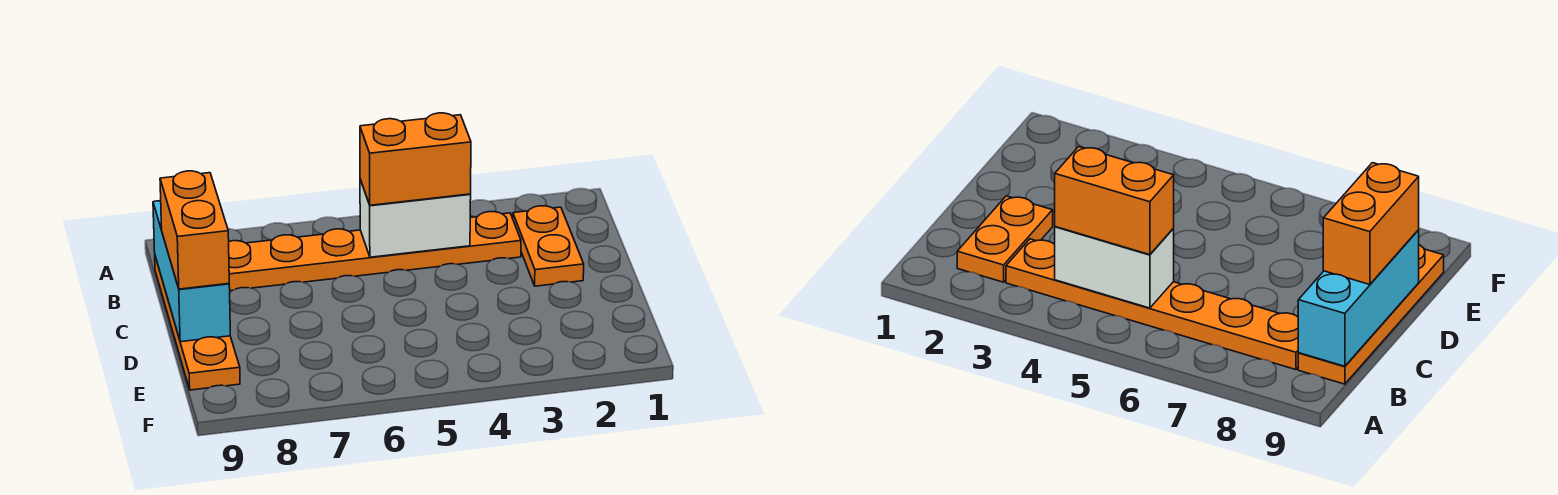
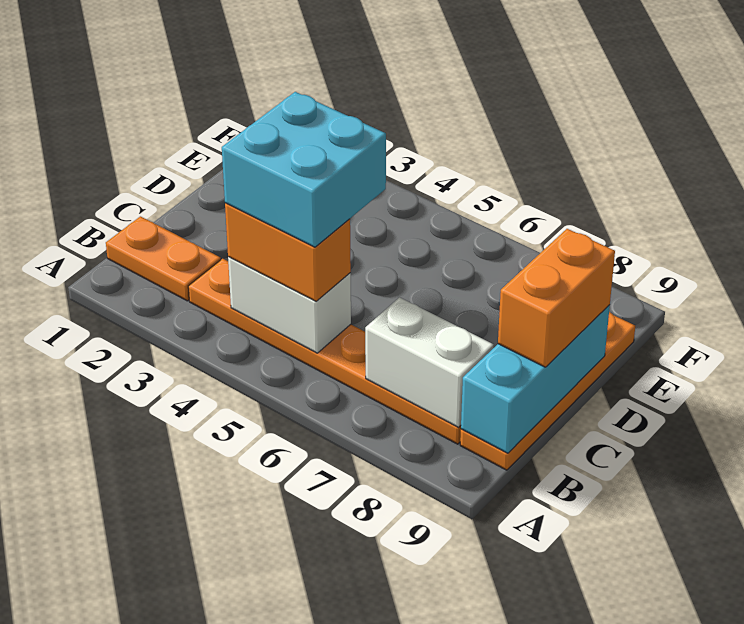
orange plate B2:C2 level 1 -> orange plate B1:B2 level 1
none -> cyan brick B4:C5 level 4
none -> white brick B7:B8 level 2

